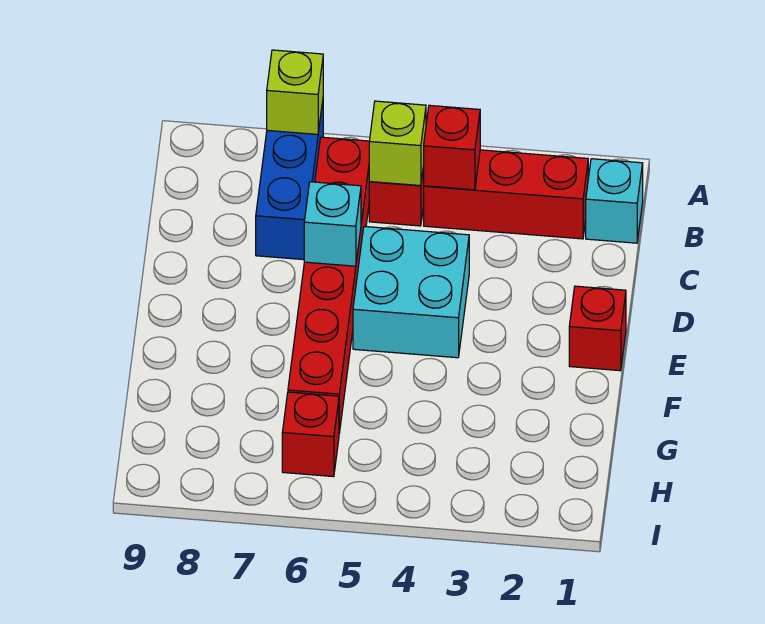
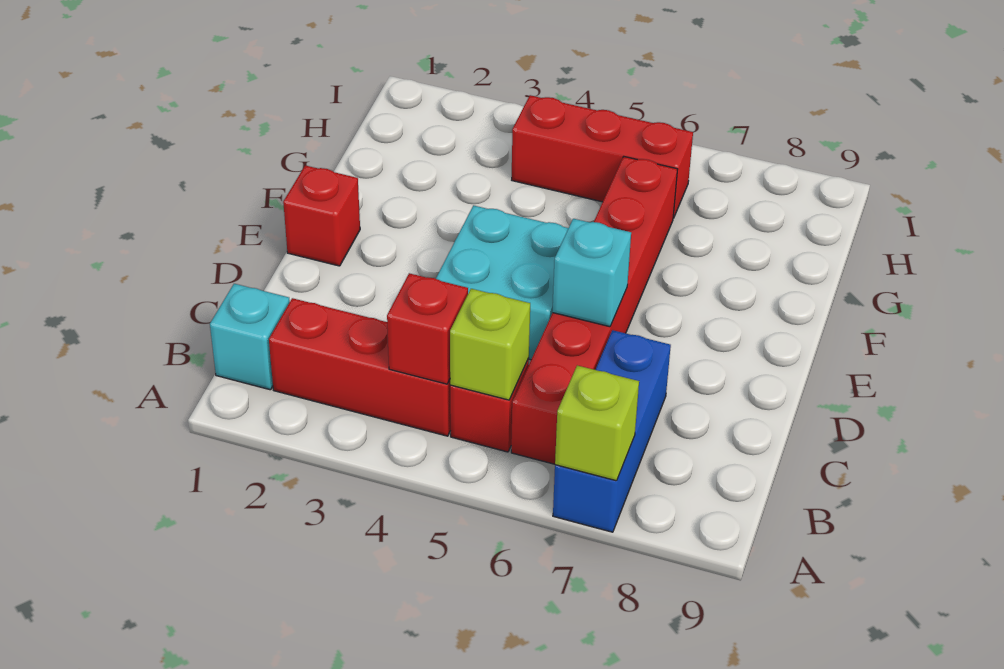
red brick H6 level 1 -> red brick H4:H6 level 1

